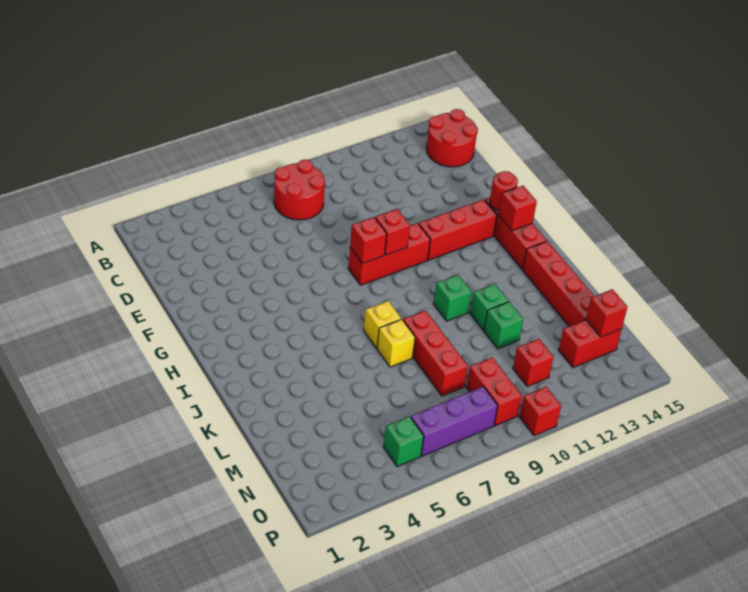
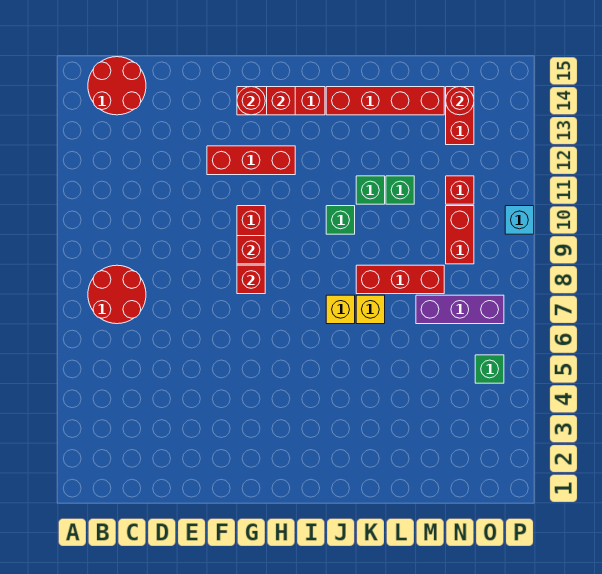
red brick G11:G13 level 1 -> red brick F12:H12 level 1
red brick N9:O9 level 1 -> red brick N9:N10 level 1
red brick N14 level 2 -> red round brick N14 level 2
purple brick O6:O8 level 1 -> purple brick M7:O7 level 1
red brick P10 level 1 -> cyan brick P10 level 1

